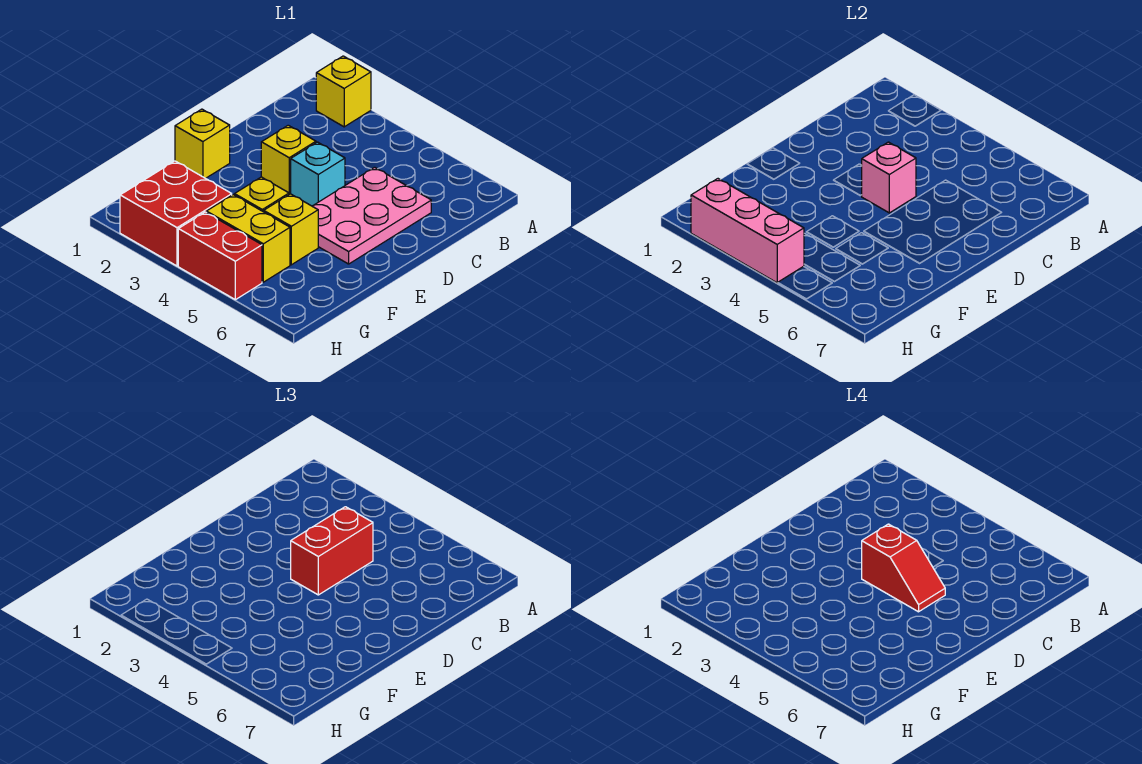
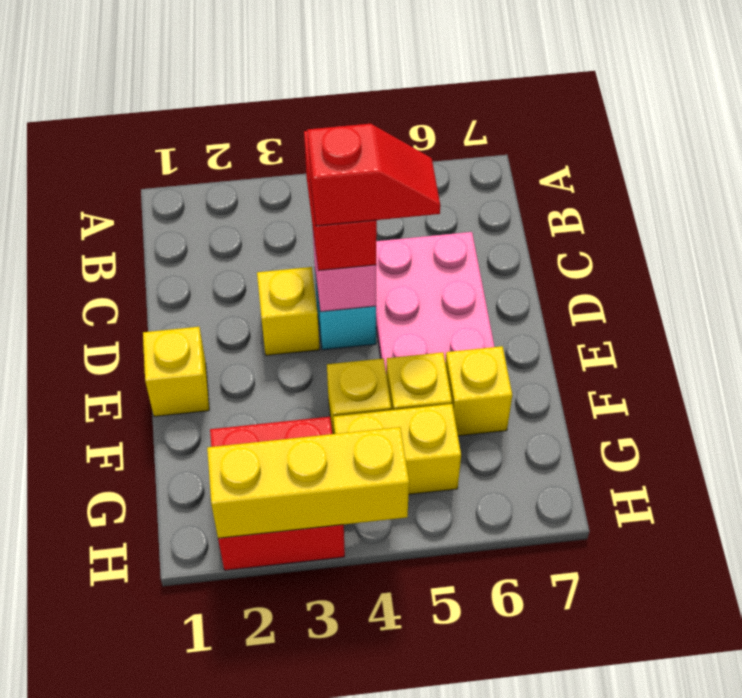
yellow brick A2 level 1 -> yellow brick F6 level 1
pink brick H2:H4 level 2 -> yellow brick H2:H4 level 2
red brick H4:H5 level 1 -> none

